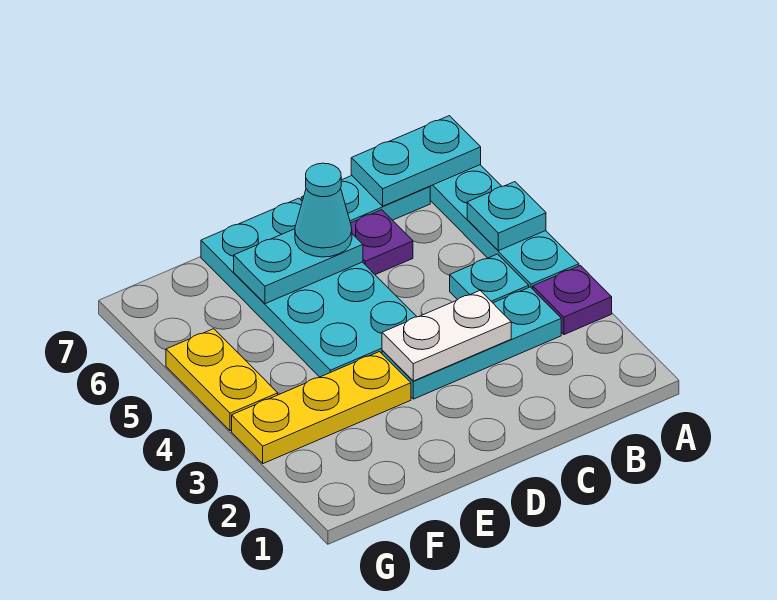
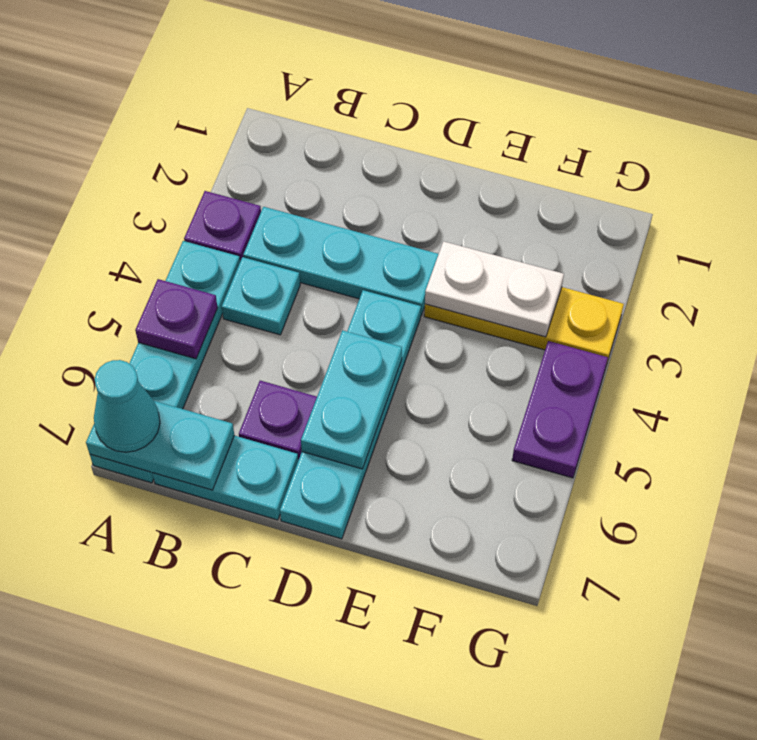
cyan plate A5 level 2 -> purple plate A5 level 2
white plate C3:D3 level 2 -> white plate E3:F3 level 2
cyan plate D4:E7 level 1 -> cyan plate D4:D7 level 1
cyan plate D6:E6 level 2 -> cyan plate D5:D6 level 2
cyan cone D6 level 3 -> cyan cone A7 level 3
yellow plate G4:G5 level 1 -> purple plate G4:G5 level 1

